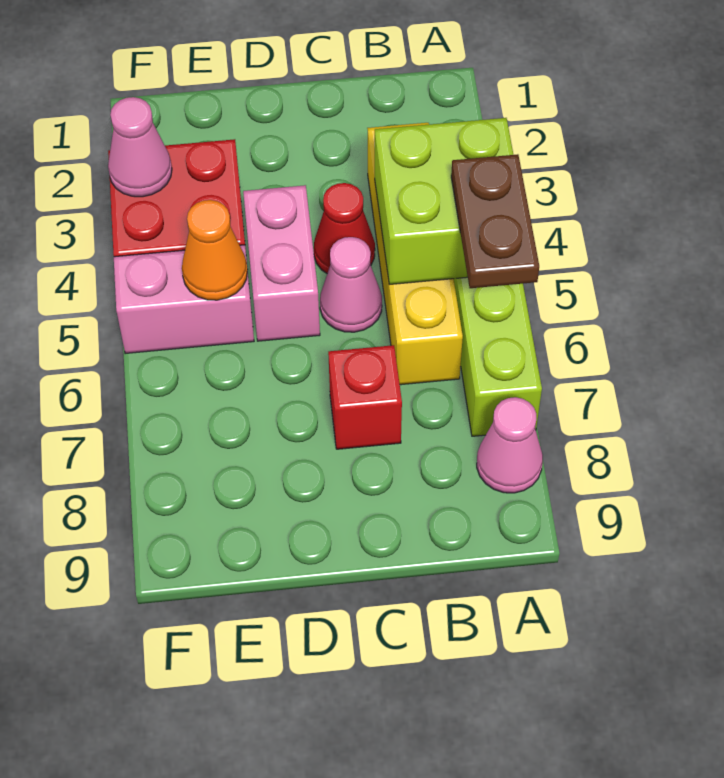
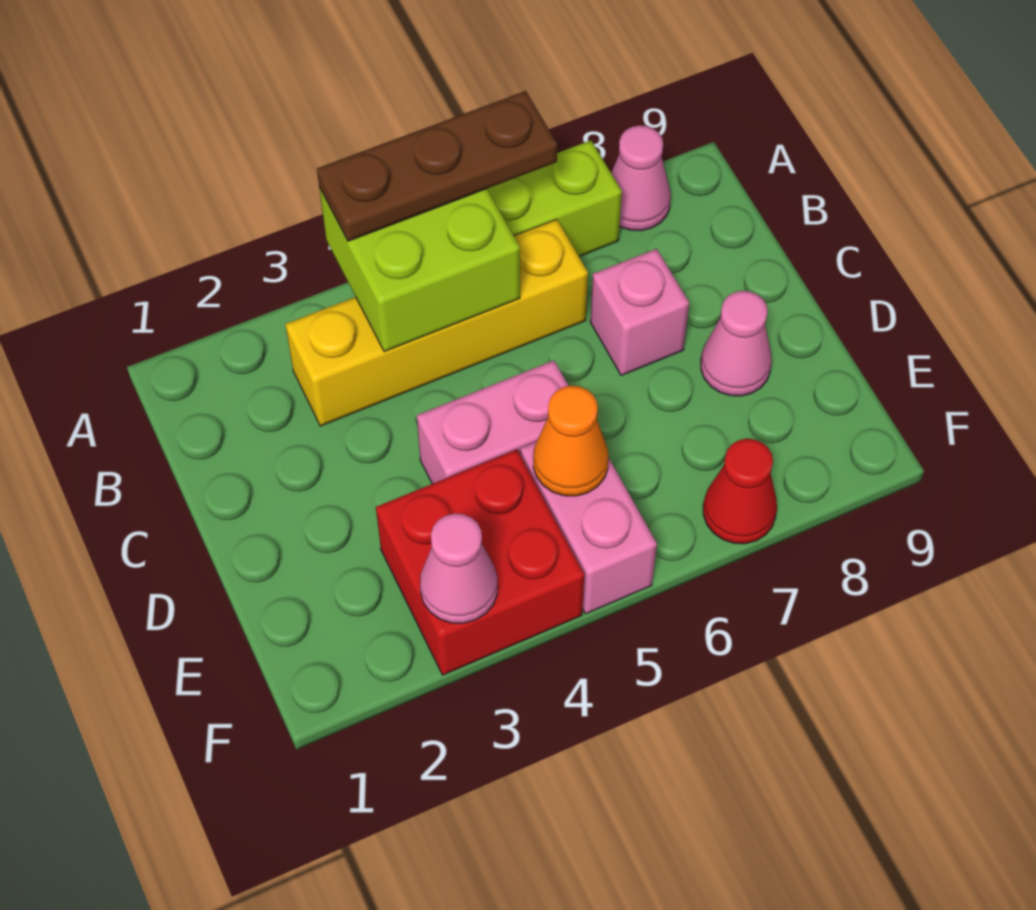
brown plate A5:A6 level 3 -> brown plate A4:A6 level 3
red cone C4 level 1 -> red cone F7 level 1
pink cone C5 level 1 -> pink cone D8 level 1
red brick C7 level 1 -> pink brick C7 level 1

